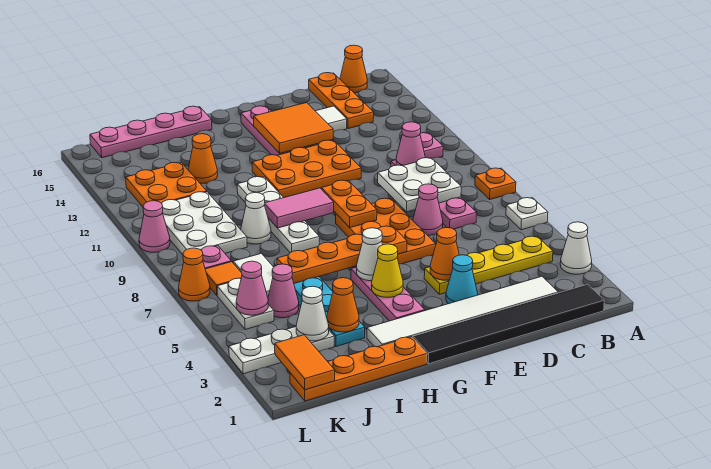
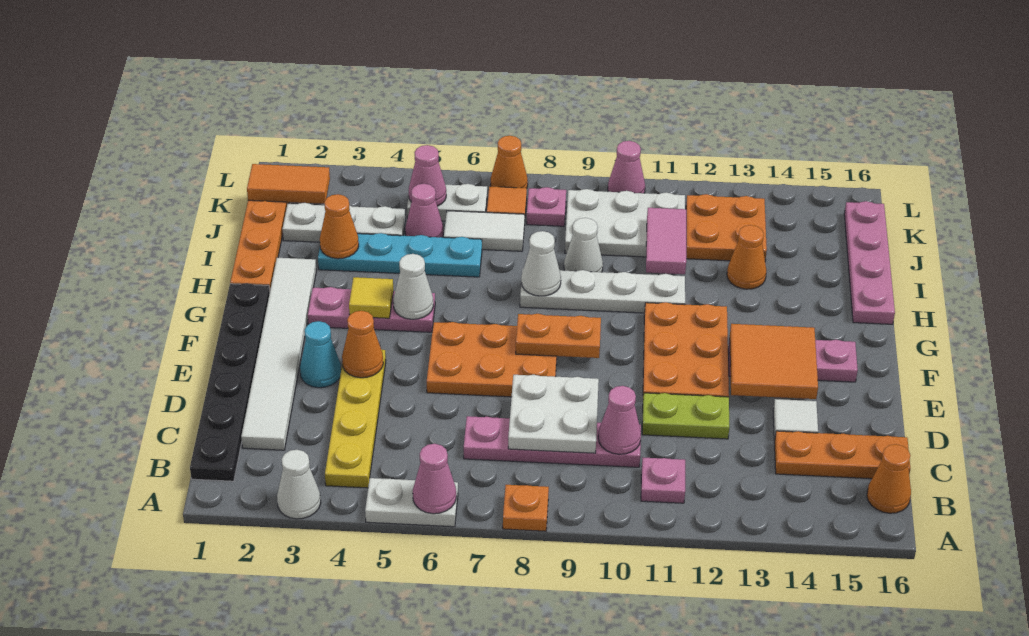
white plate A6 level 1 -> white plate A5:A6 level 1
black tile B1:G1 level 1 -> black plate B1:G1 level 1
pink cone D7 level 1 -> pink cone A6 level 2
none -> lime plate D11:D12 level 1
orange plate F6:I6 level 2 -> none
yellow cone G4 level 2 -> yellow tile G4 level 2
pink tile G9:H9 level 2 -> pink tile I11:J11 level 2
white plate J3:L3 level 1 -> white plate J2:J4 level 1
white cone J3 level 2 -> white cone H8 level 2

